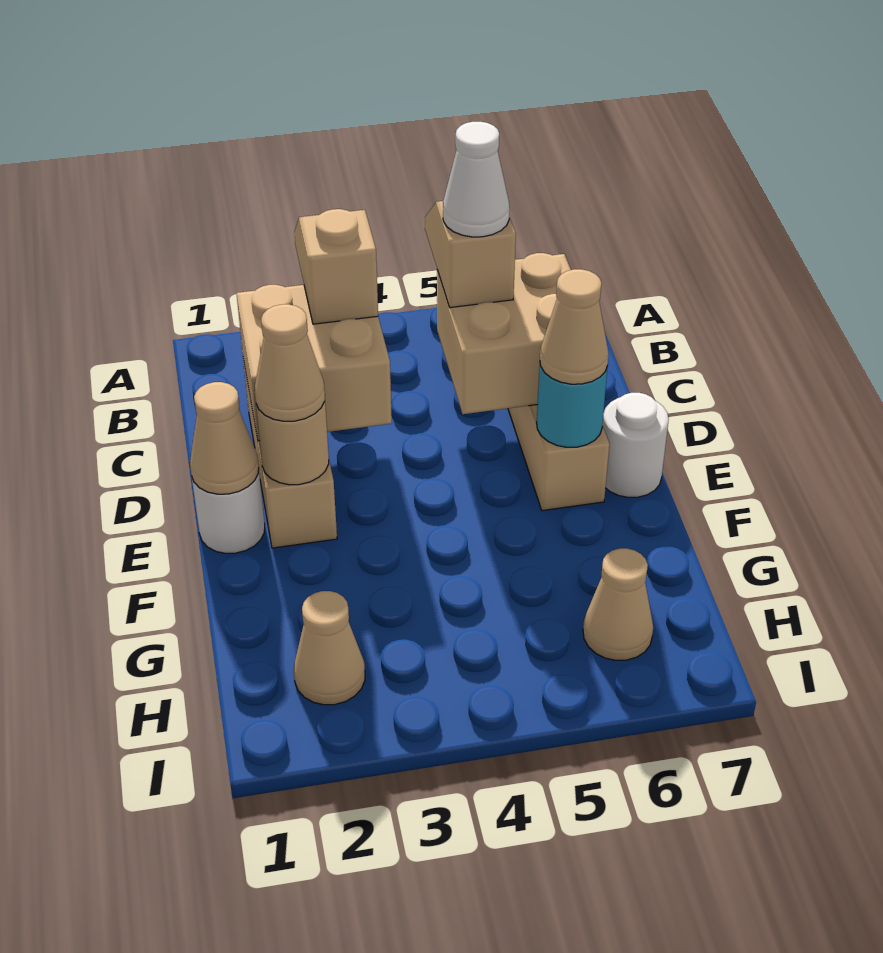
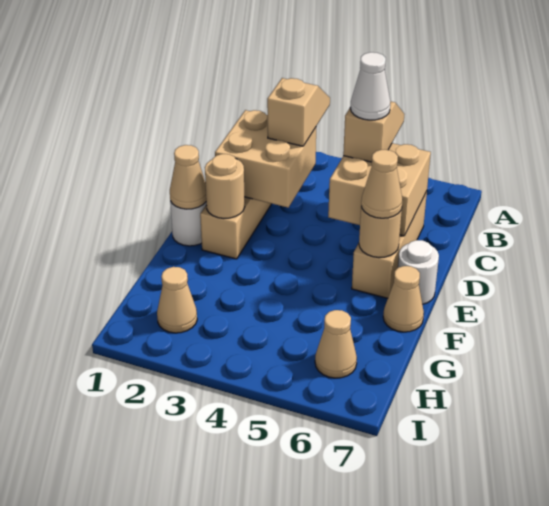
tan cone E2 level 3 -> tan cone F7 level 1
cyan round brick E6 level 2 -> tan round brick E6 level 2

